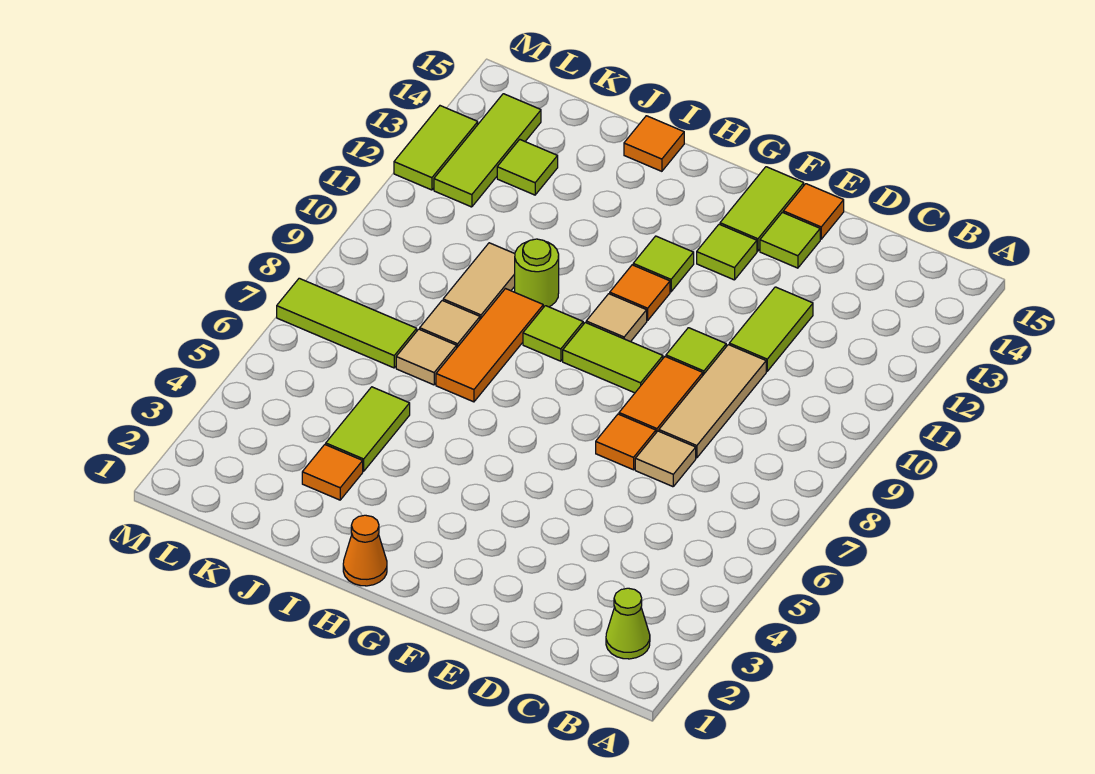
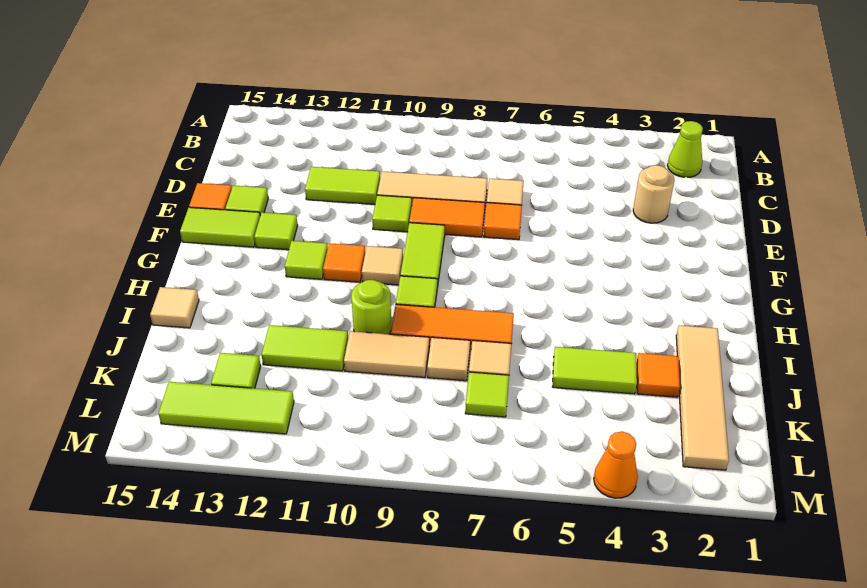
none -> tan round brick D3 level 1
orange cone H1 level 1 -> orange cone M4 level 1
none -> tan tile I2:L2 level 1
orange tile I15 level 1 -> tan tile I15 level 1
lime tile K7:M7 level 1 -> lime tile K7 level 1
lime tile M12:M13 level 1 -> lime tile J11:J12 level 1

